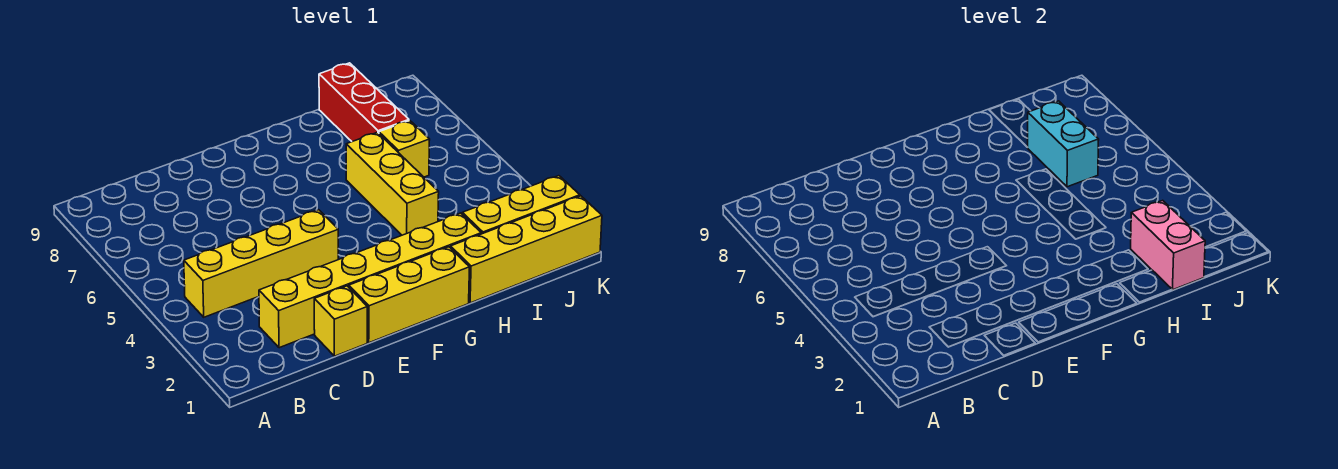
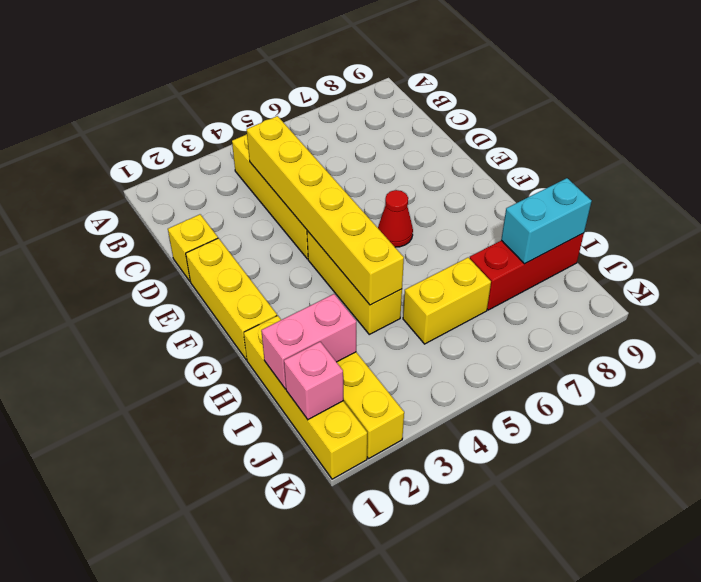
yellow brick C2:H2 level 1 -> yellow brick C4:H4 level 2
none -> red cone F6 level 1
yellow brick H4:H6 level 1 -> yellow brick F4:H4 level 1
yellow brick I6 level 1 -> yellow brick I5:I6 level 1
cyan brick I6:I7 level 2 -> cyan brick I8:I9 level 2
none -> pink brick J1 level 2

